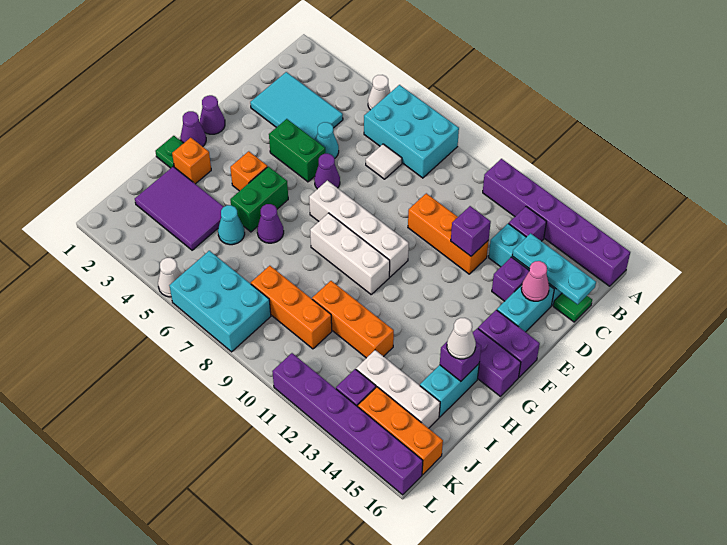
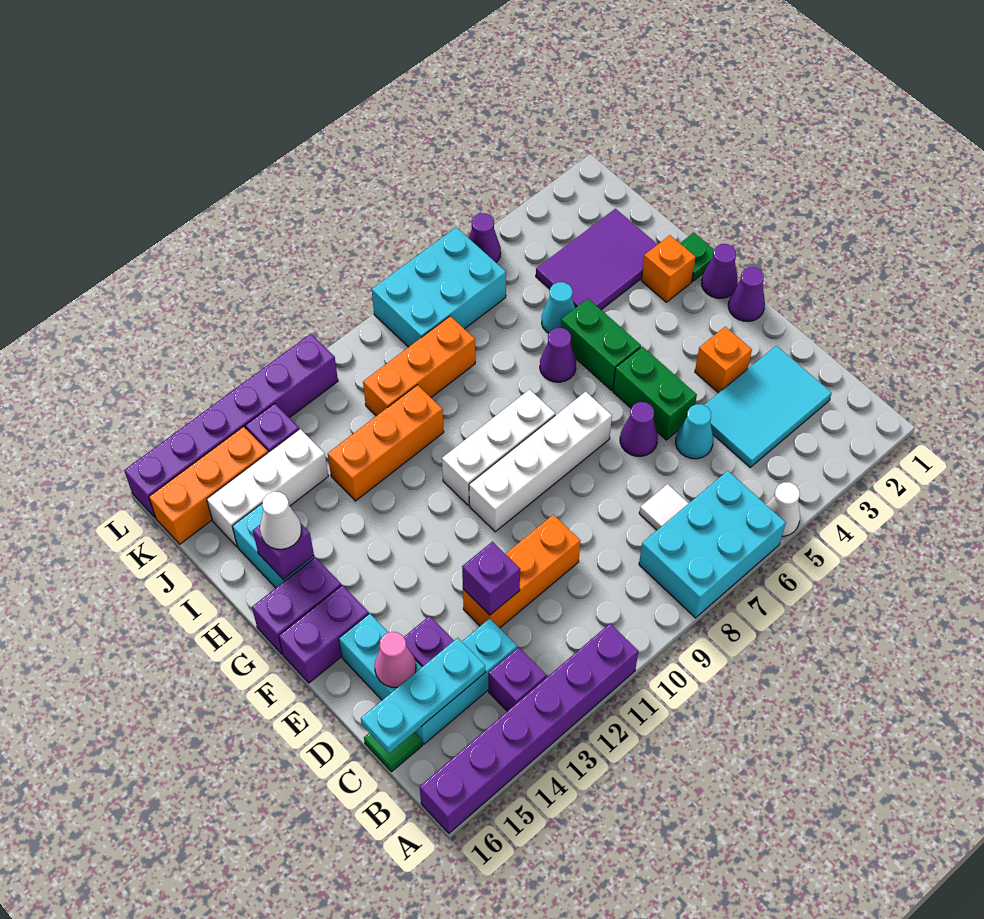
green brick E4:E5 level 1 -> green brick E5:F5 level 1
orange brick G4 level 1 -> orange brick E3 level 1
white cone L5 level 1 -> purple cone L5 level 1

